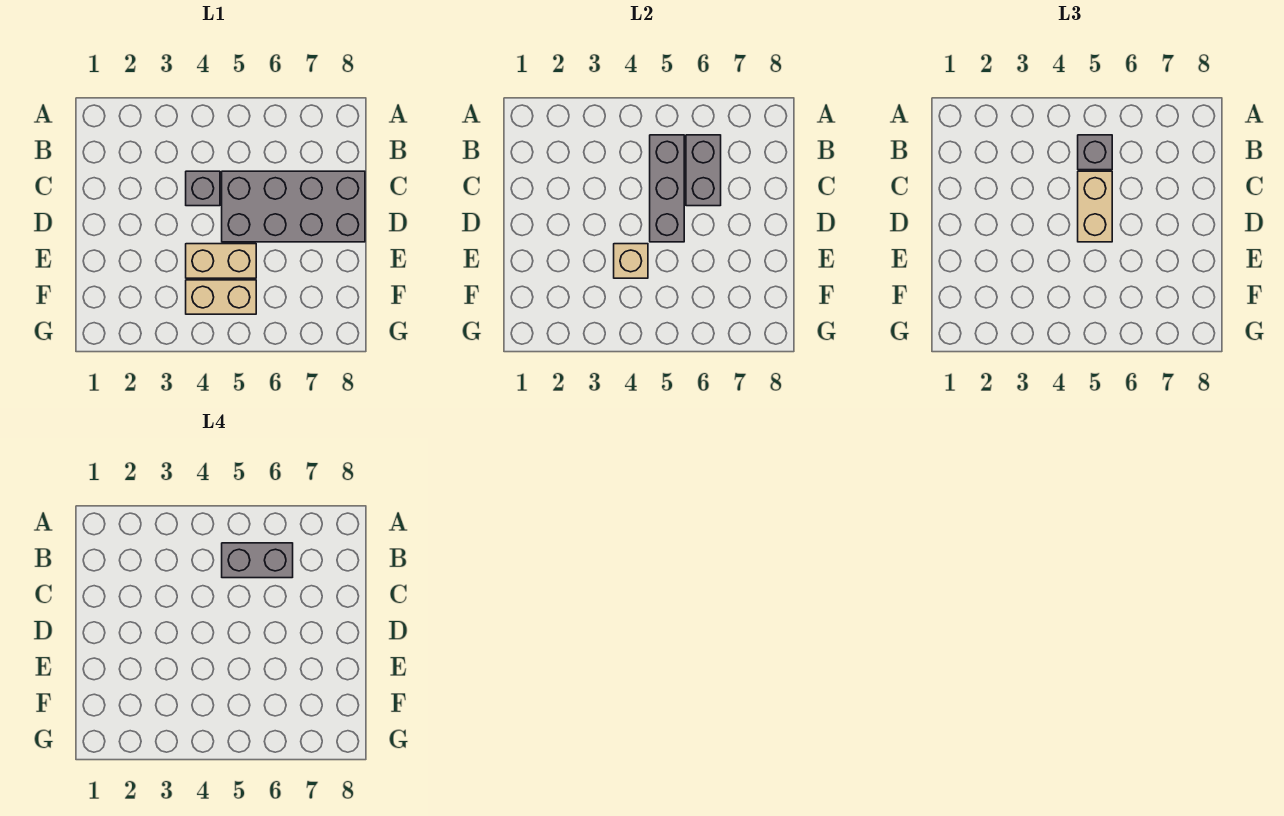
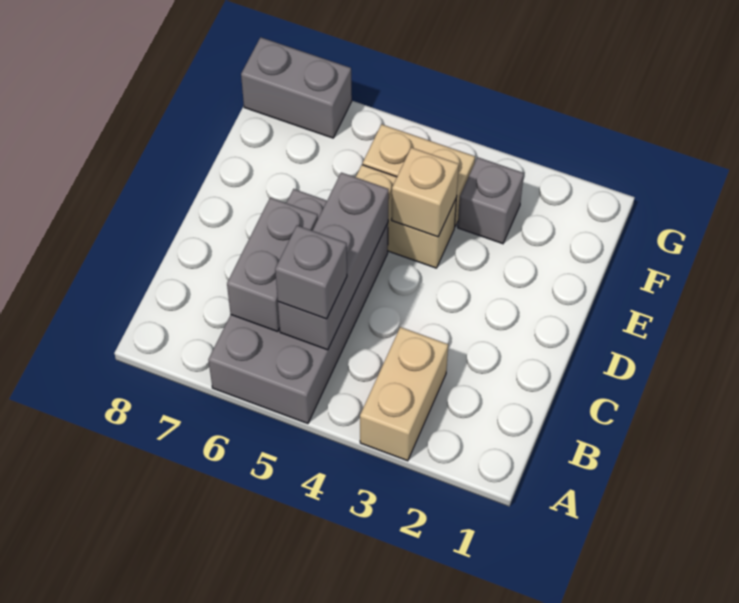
grey brick B5:B6 level 4 -> grey brick G7:G8 level 1
grey brick C4 level 1 -> grey brick F3 level 1
grey brick C5:D8 level 1 -> grey brick A5:D6 level 1
tan brick C5:D5 level 3 -> tan brick A3:B3 level 1

